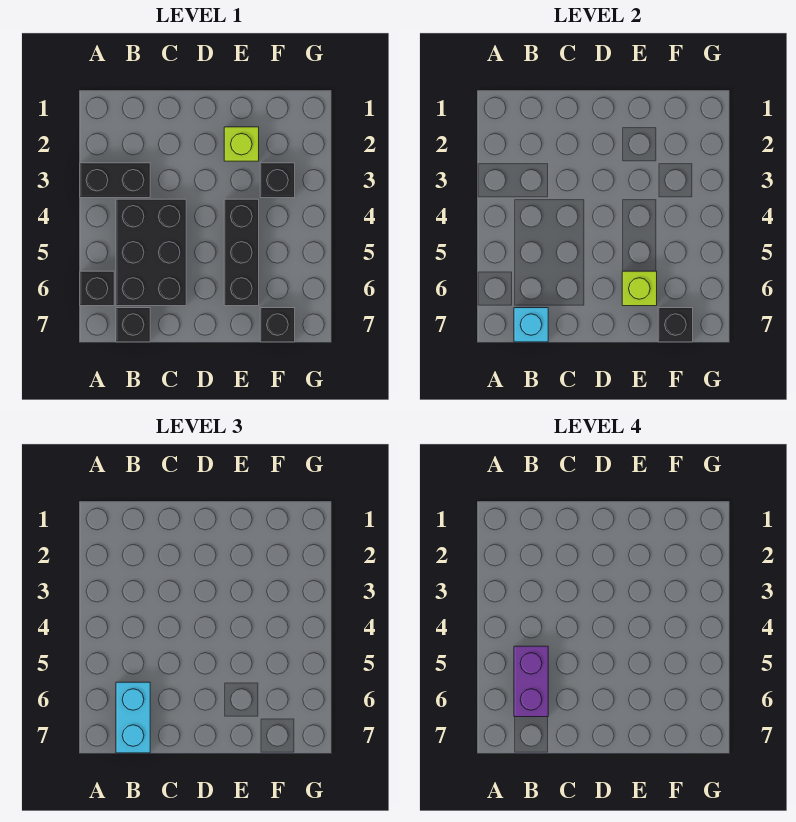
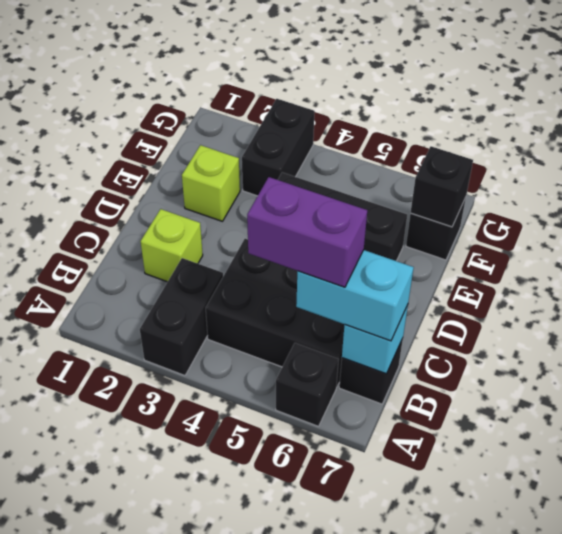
lime brick E6 level 2 -> lime brick C2 level 1
black brick F3 level 1 -> black brick F3:G3 level 1

